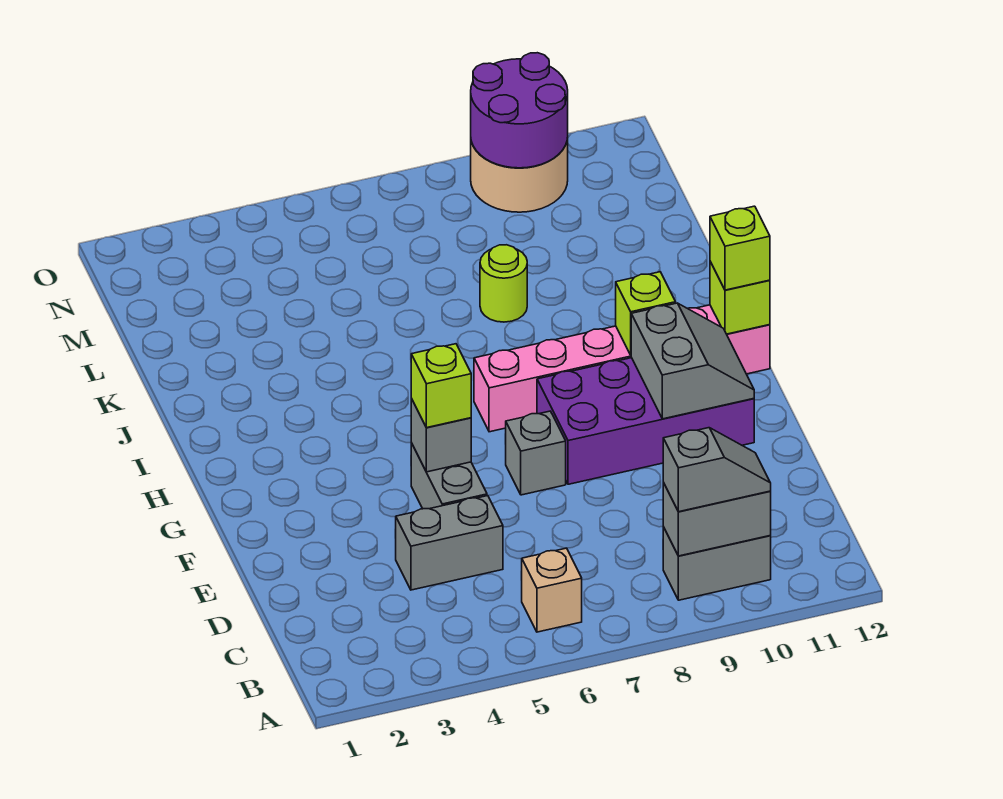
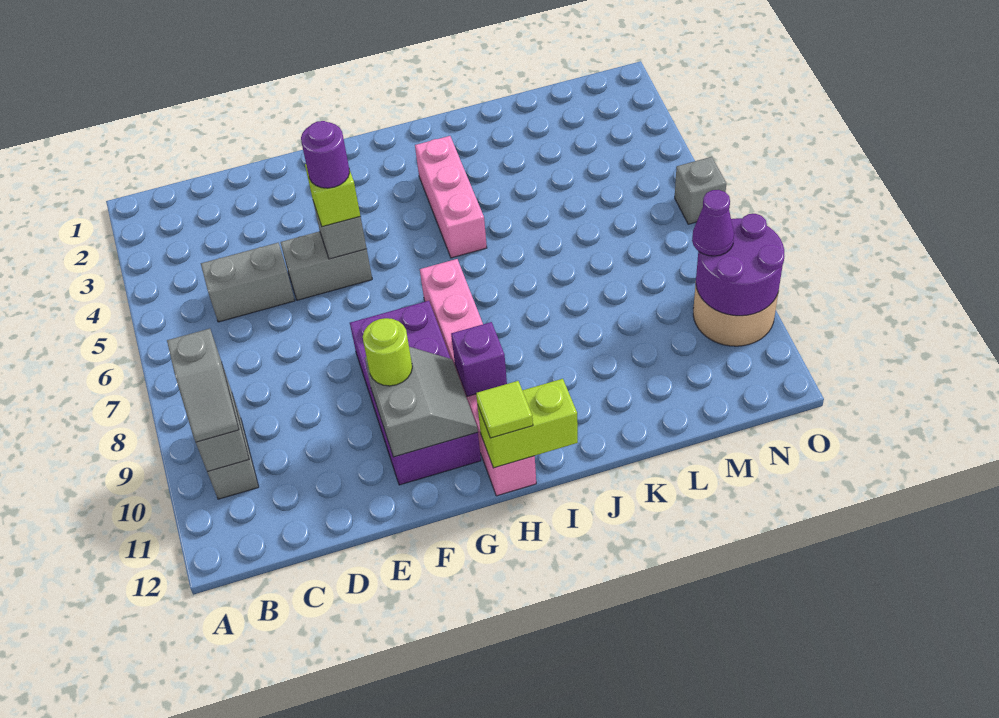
tan brick B6 level 1 -> none
grey brick D4:D5 level 1 -> grey brick C5:D5 level 1
none -> purple round brick F5 level 4
grey brick F7 level 1 -> grey brick O6 level 1
grey slope F10:G11 level 2 top 10 -> grey slope F10:G11 level 2 top F
lime brick H10 level 2 -> purple brick H10 level 2
lime brick H12 level 2 -> lime brick H12:I12 level 2
lime brick H12 level 3 -> lime tile H12 level 3
none -> pink brick I3:I5 level 1
lime round brick K8 level 1 -> lime round brick F10 level 3
none -> purple cone N9 level 3

